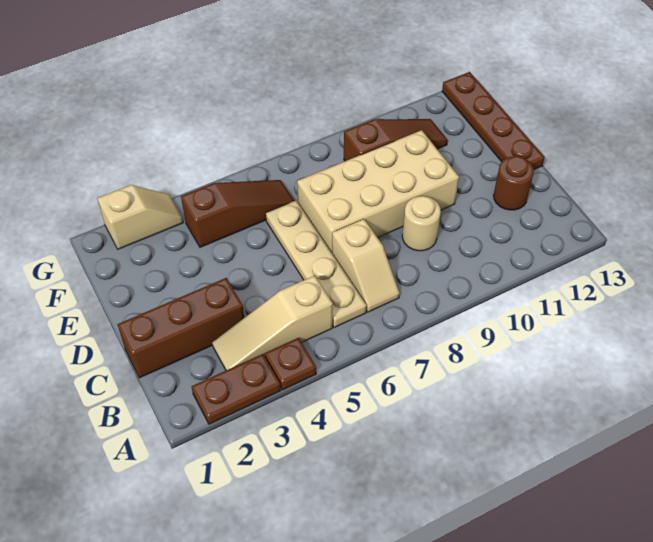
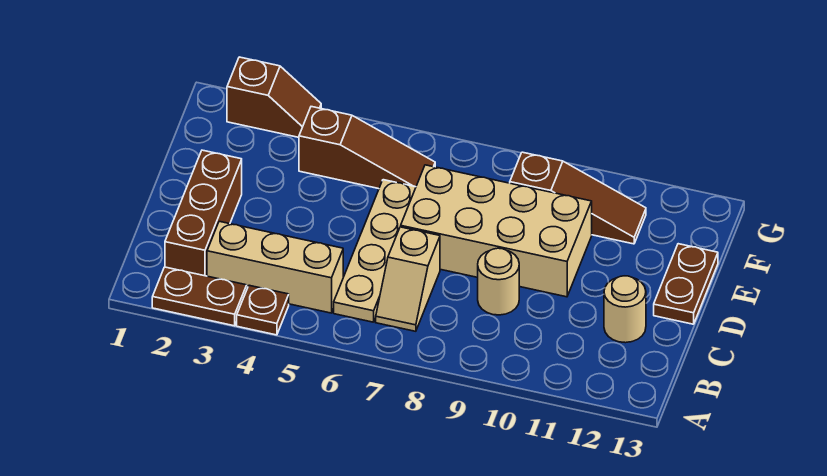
tan slope B3:B5 level 1 top 5 -> tan brick B3:B5 level 1
brown brick C1:C3 level 1 -> brown brick B2:D2 level 1
brown round brick C12 level 1 -> tan round brick C12 level 1
brown plate D13:G13 level 1 -> brown plate D13:E13 level 1
tan slope G2:G3 level 1 top 2 -> brown slope G2:G3 level 1 top 2

